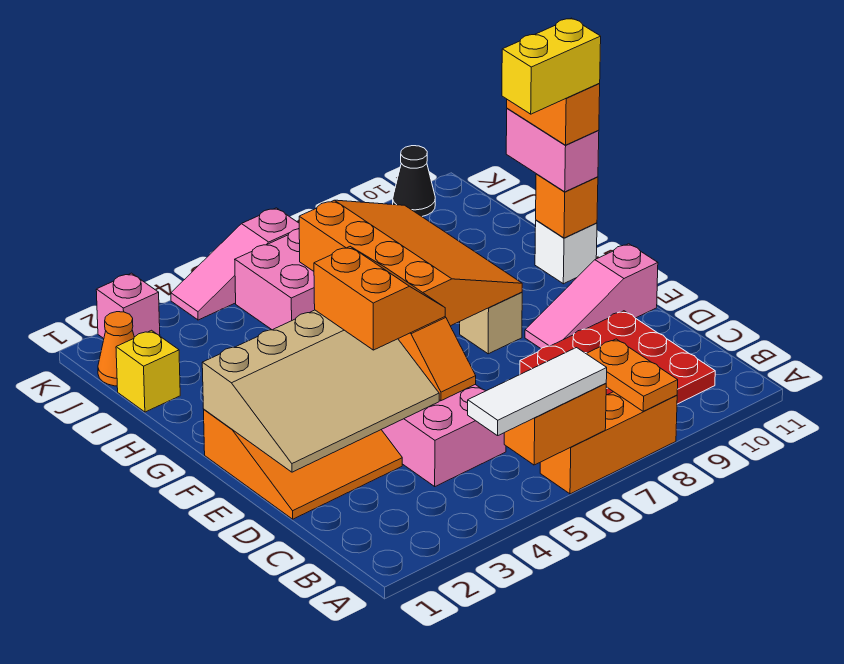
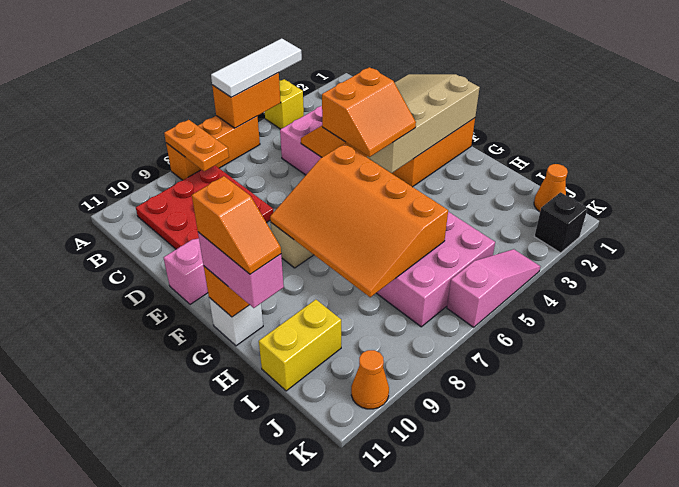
orange slope E4:F5 level 3 top 4 -> orange slope E4:F5 level 3 top E
yellow brick G10:G11 level 5 -> yellow brick I10:I11 level 1
yellow brick I1 level 1 -> yellow brick A4 level 1
pink brick K2 level 1 -> black brick K2 level 1
black cone K10 level 1 -> orange cone K10 level 1

